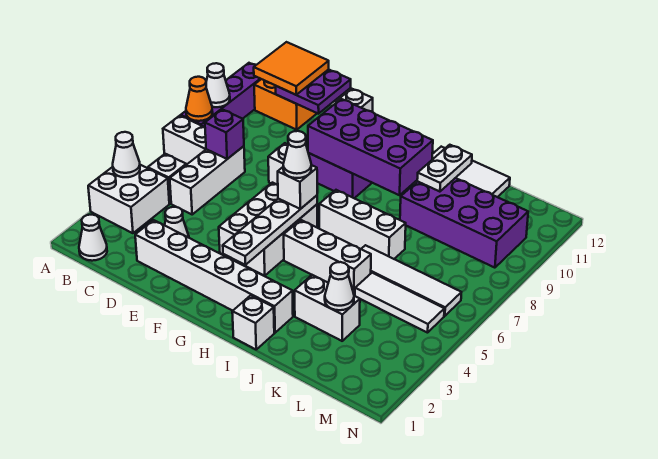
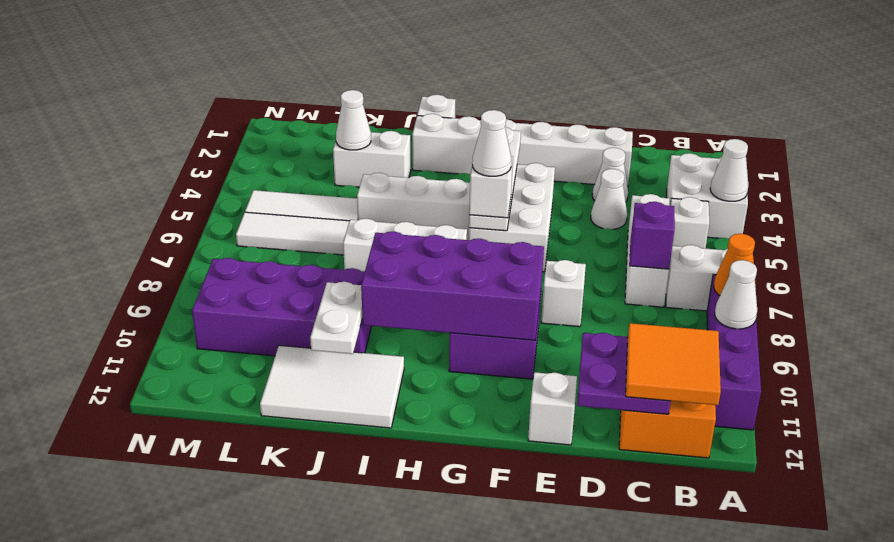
white cone B1 level 1 -> white cone D4 level 1

